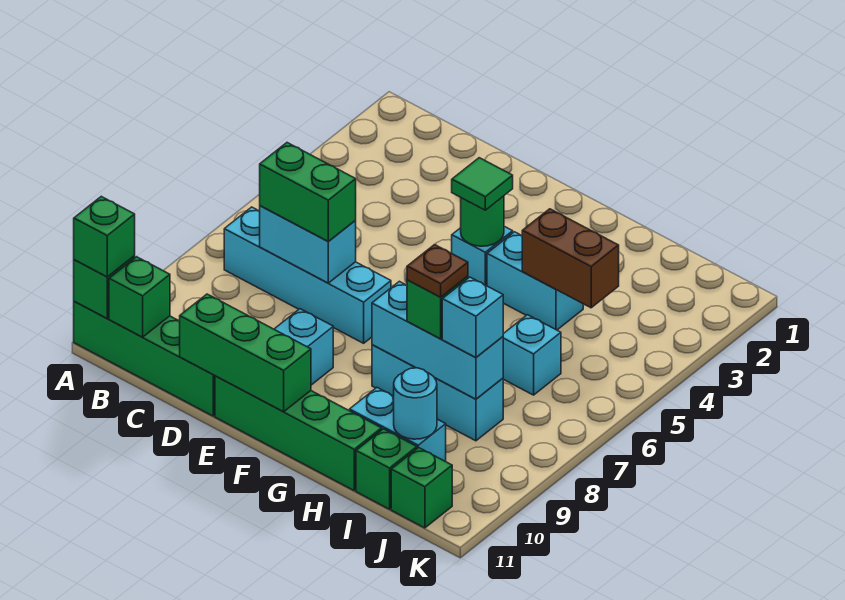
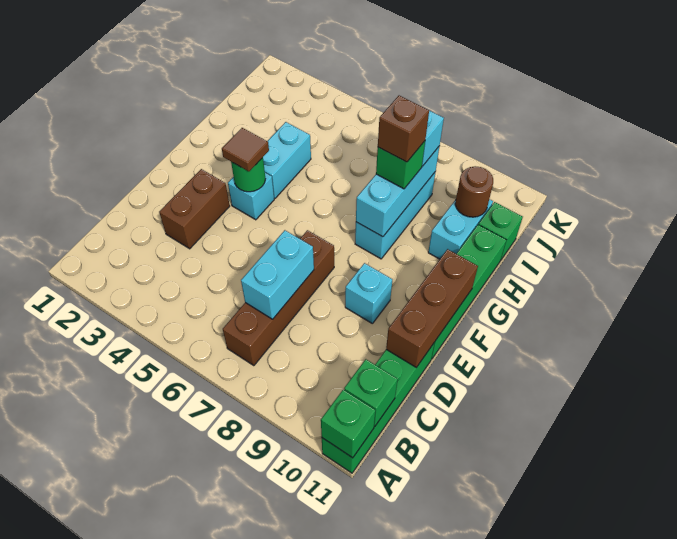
green brick A11 level 3 -> none
cyan brick B7:E7 level 1 -> brown brick B7:E7 level 1
green brick C7:D7 level 3 -> none
green brick D11:F11 level 2 -> brown brick D11:F11 level 2
green tile F4 level 3 -> brown tile F4 level 3
brown brick H4:I4 level 2 -> brown brick D3:E3 level 1
brown plate H8 level 4 -> brown brick H8 level 4
cyan brick I6 level 1 -> none
cyan round brick I10 level 2 -> brown round brick I10 level 2
green brick J11 level 1 -> none

